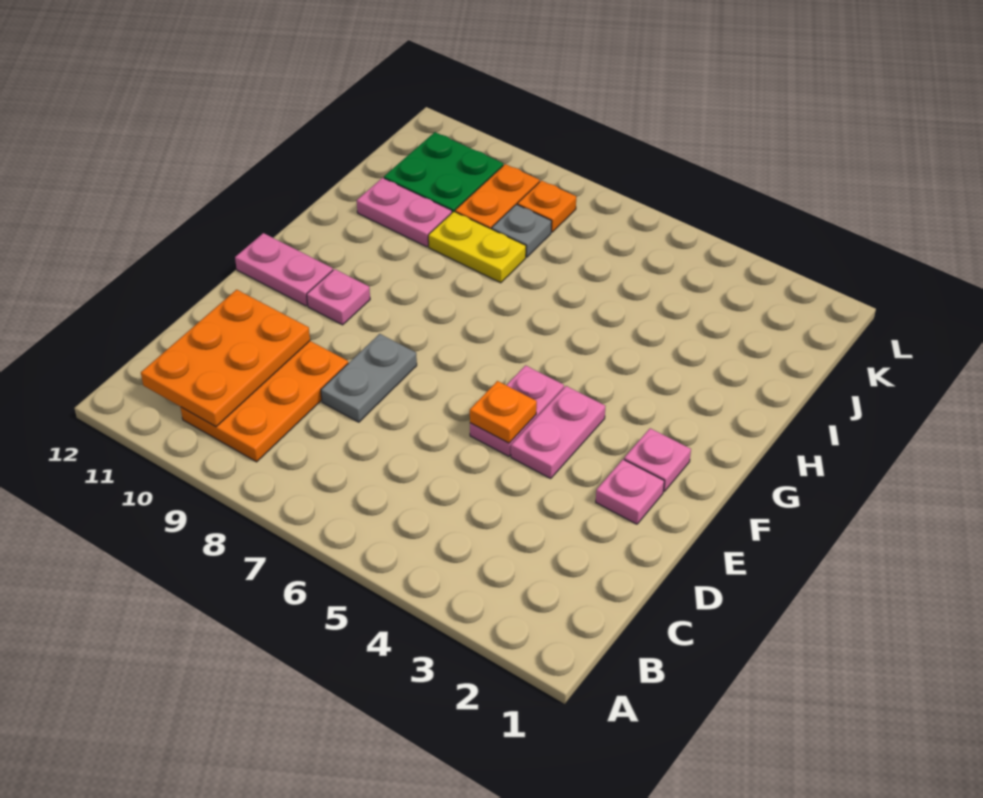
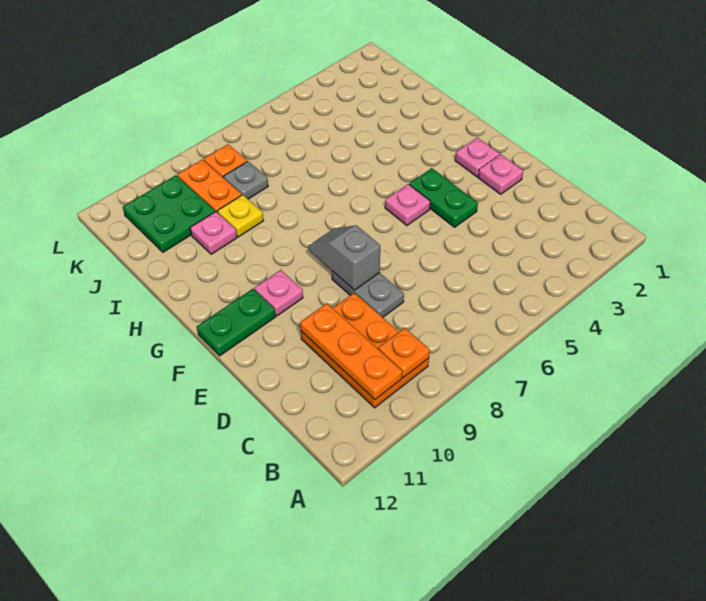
orange plate B10:D11 level 2 -> orange plate B10:D10 level 2
pink plate E4:F4 level 1 -> green plate E4:F4 level 1
pink plate E5:F5 level 1 -> pink plate F5 level 1
orange plate E5 level 2 -> orange plate B9 level 2
none -> grey slope E8:F8 level 2 top E
pink plate F11:F12 level 1 -> green plate F11:F12 level 1
yellow plate I8:I9 level 1 -> yellow plate I9 level 1
pink plate I10:I11 level 1 -> pink plate I10 level 1

